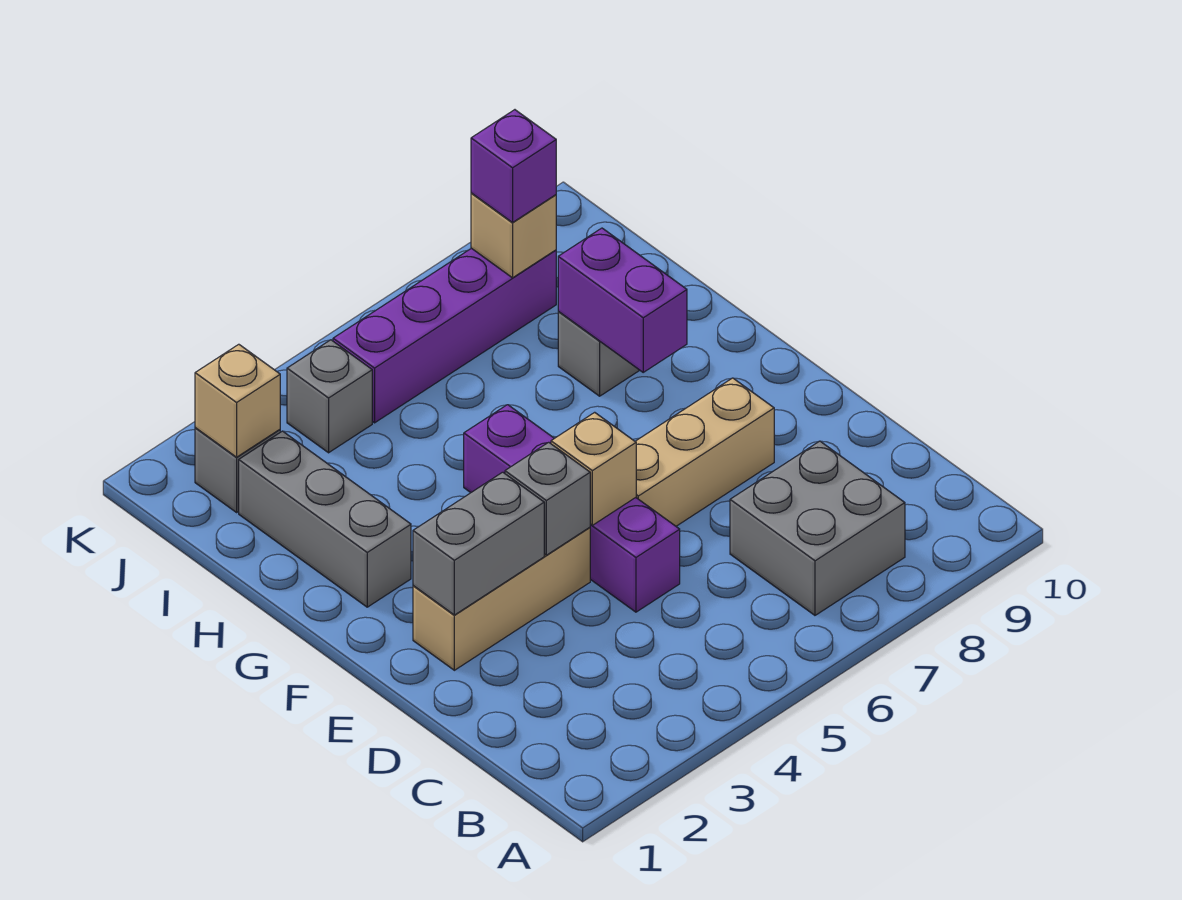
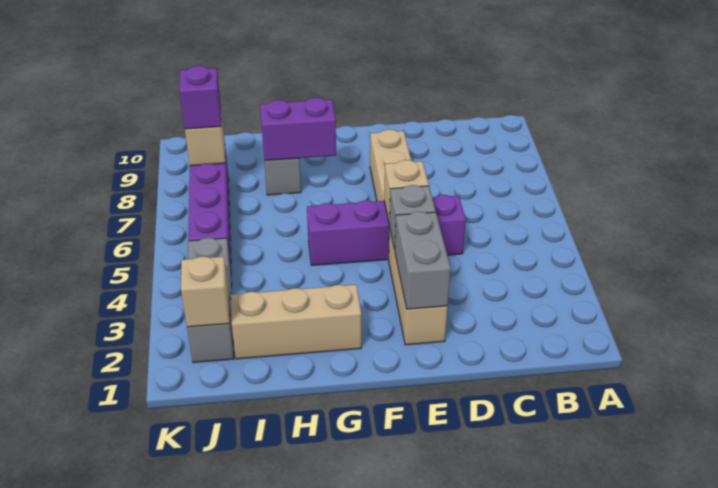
grey brick B7:C8 level 1 -> none
grey brick G2:I2 level 1 -> tan brick G2:I2 level 1

